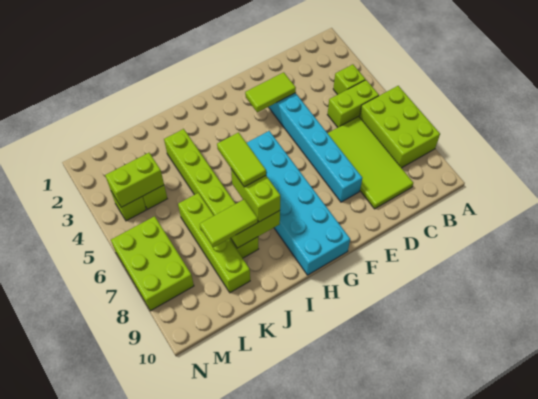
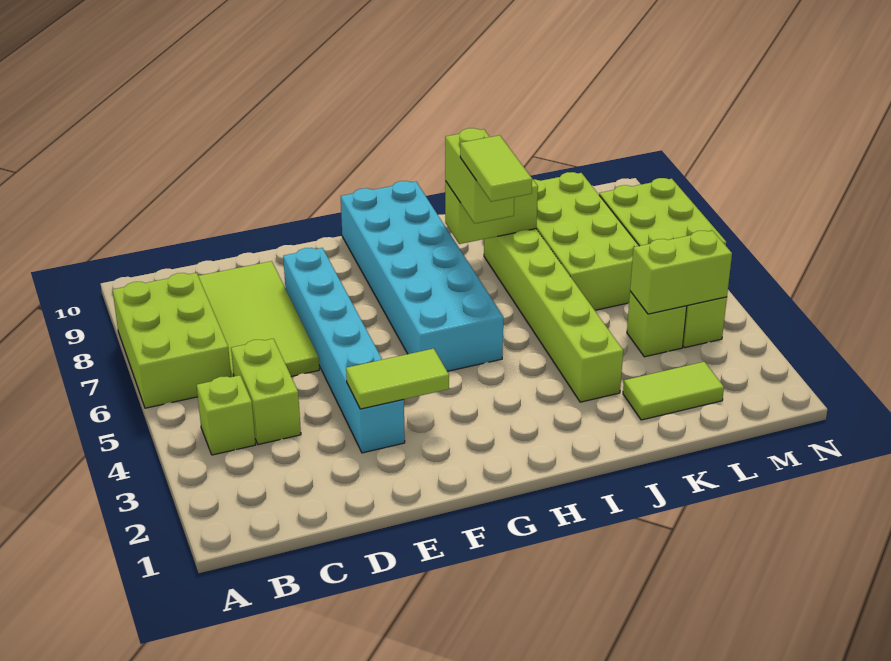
lime brick B5:C5 level 1 -> lime brick C4:C5 level 1
lime tile J8:K8 level 3 -> lime tile K2:L2 level 1
lime brick K6:K9 level 1 -> lime brick K6:L9 level 1

